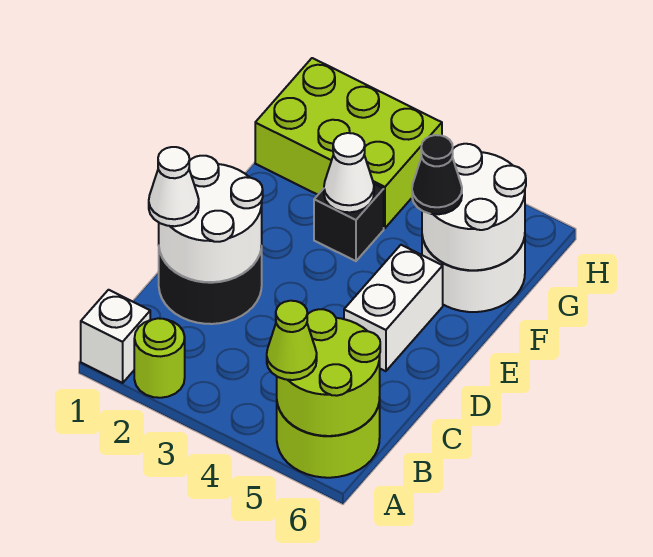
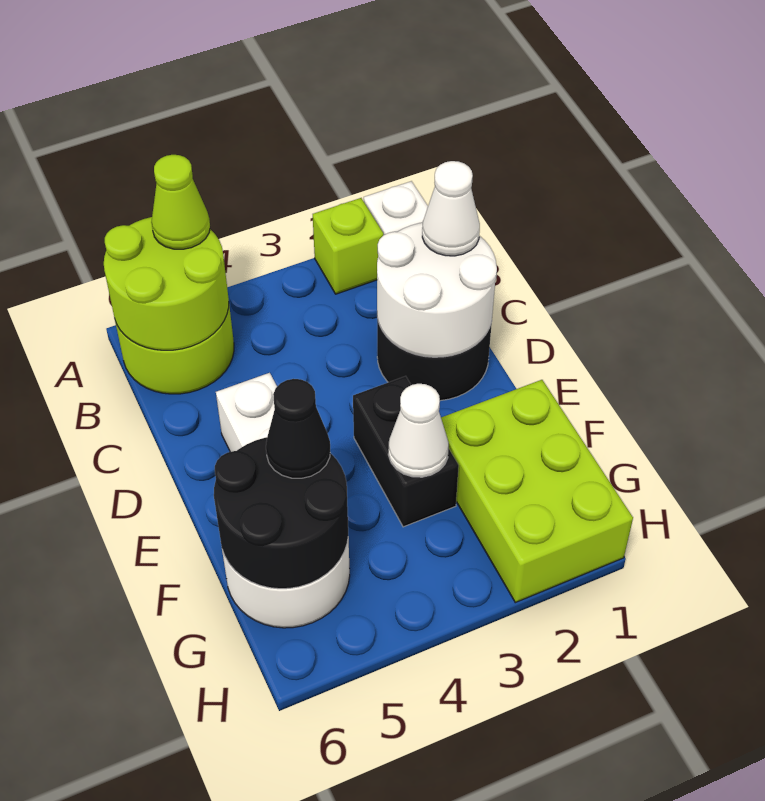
lime round brick A2 level 1 -> lime brick A2 level 1
black brick F3 level 1 -> black brick E3:F3 level 1
white round brick F5:G6 level 2 -> black round brick F5:G6 level 2
lime brick G1:H3 level 1 -> lime brick F1:H2 level 1

